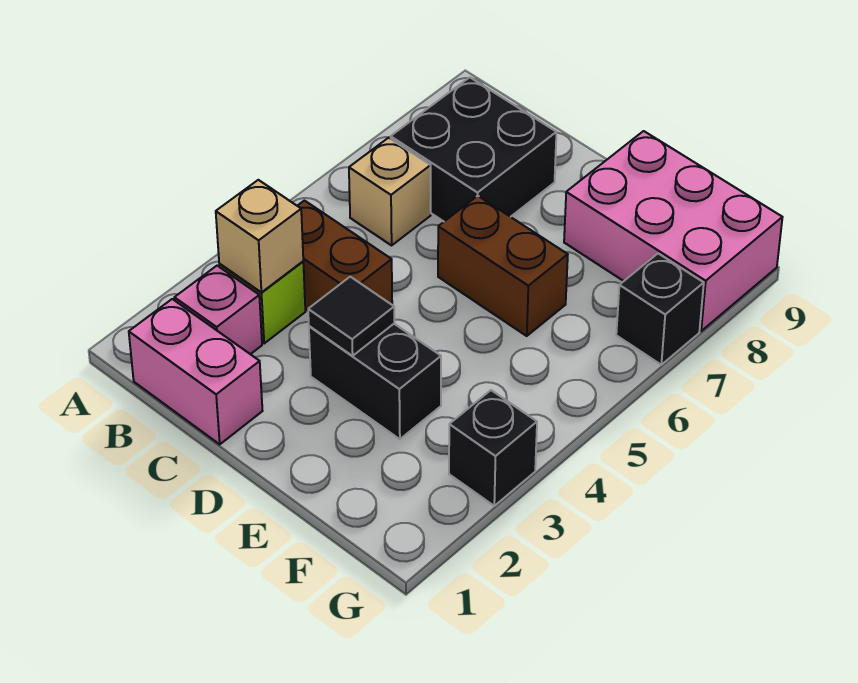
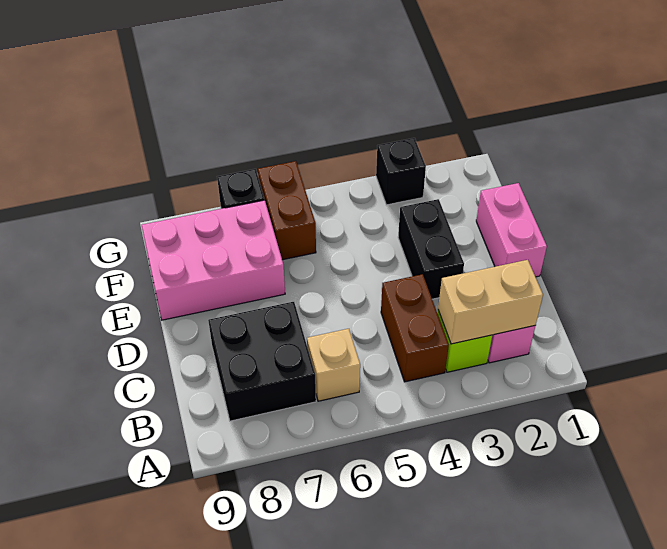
pink brick B1:C1 level 1 -> pink brick D1:E1 level 1
tan brick B3 level 2 -> tan brick B2:B3 level 2
black tile D3 level 2 -> none
brown brick D6:E6 level 1 -> brown brick F6:G6 level 1
pink brick E8:G9 level 1 -> pink brick E7:F9 level 1

